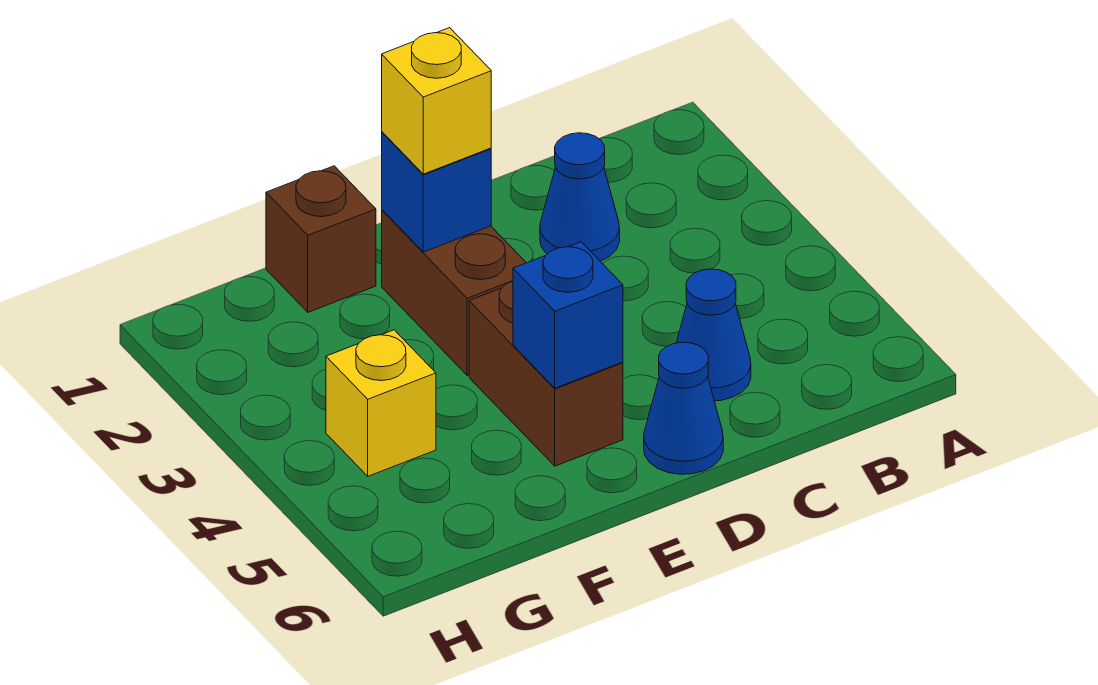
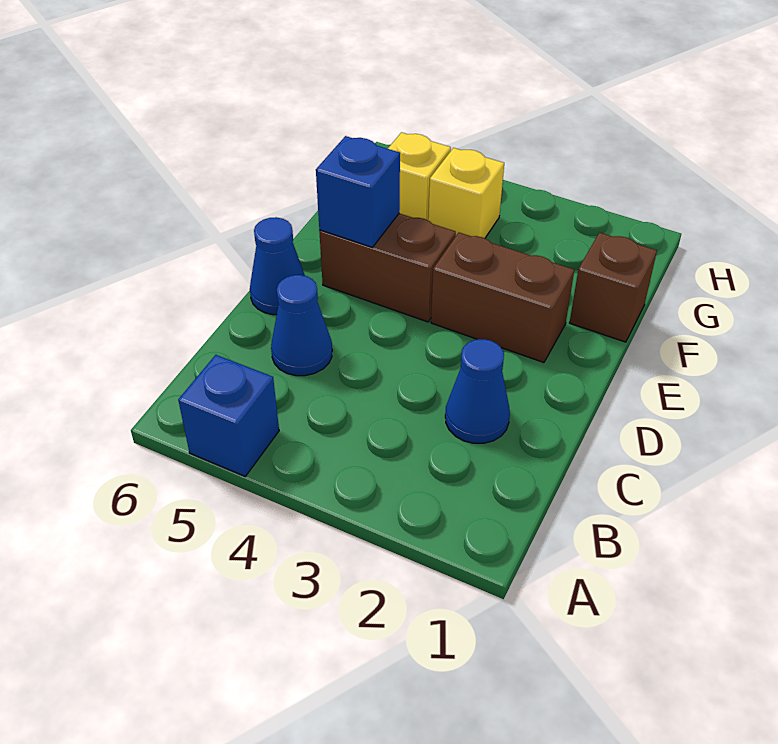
blue brick E2 level 2 -> blue brick A5 level 1
yellow brick E2 level 3 -> yellow brick G5 level 1

